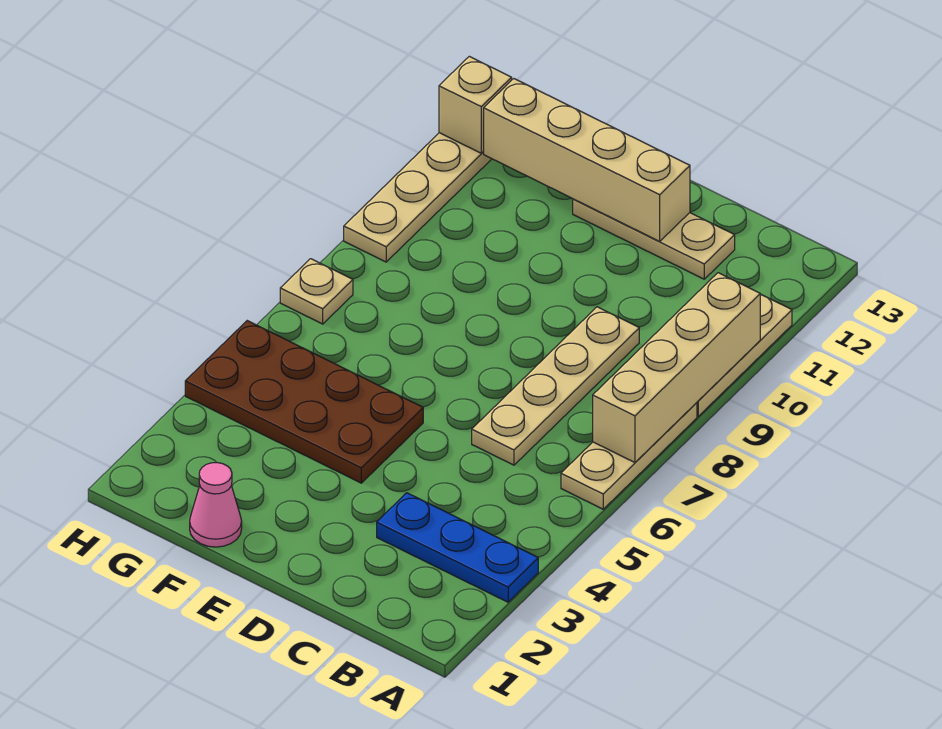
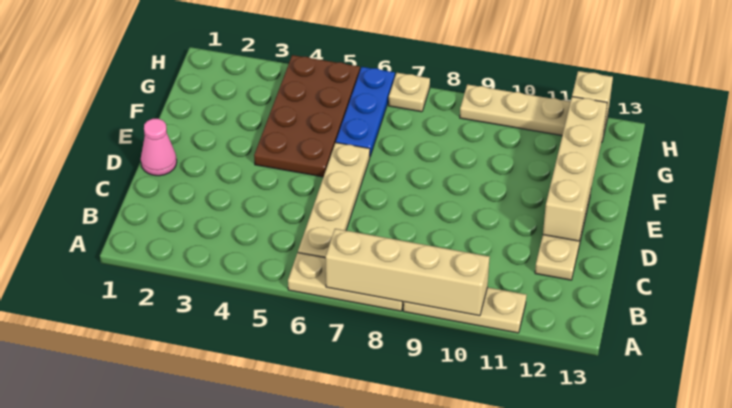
blue plate A3:C3 level 1 -> blue plate F6:H6 level 1
tan plate C6:C9 level 1 -> tan plate B6:E6 level 1
pink cone F1 level 1 -> pink cone D1 level 1

